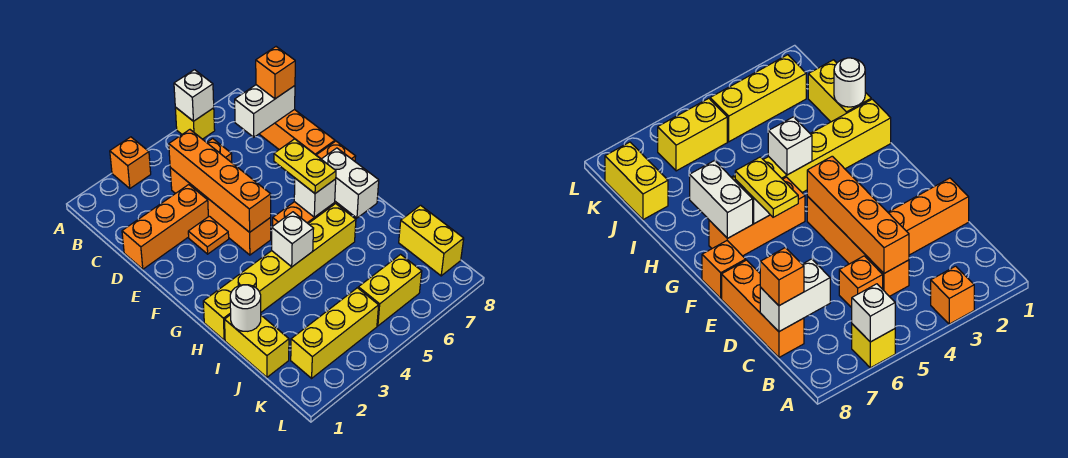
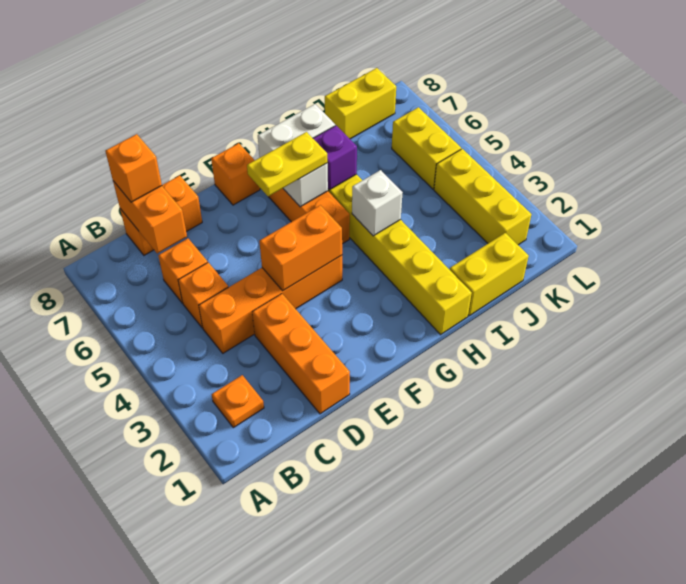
orange brick A3 level 1 -> orange brick C6 level 1
yellow brick A6 level 1 -> none
white brick A6 level 2 -> none
orange brick C4:F4 level 2 -> orange brick E4:F4 level 2
white brick C7:C8 level 2 -> orange brick C7:C8 level 2
orange brick C8:E8 level 1 -> orange brick C8:D8 level 1
orange plate E3 level 1 -> orange plate B2 level 1
none -> purple brick H6 level 2
white round brick I1 level 2 -> none

